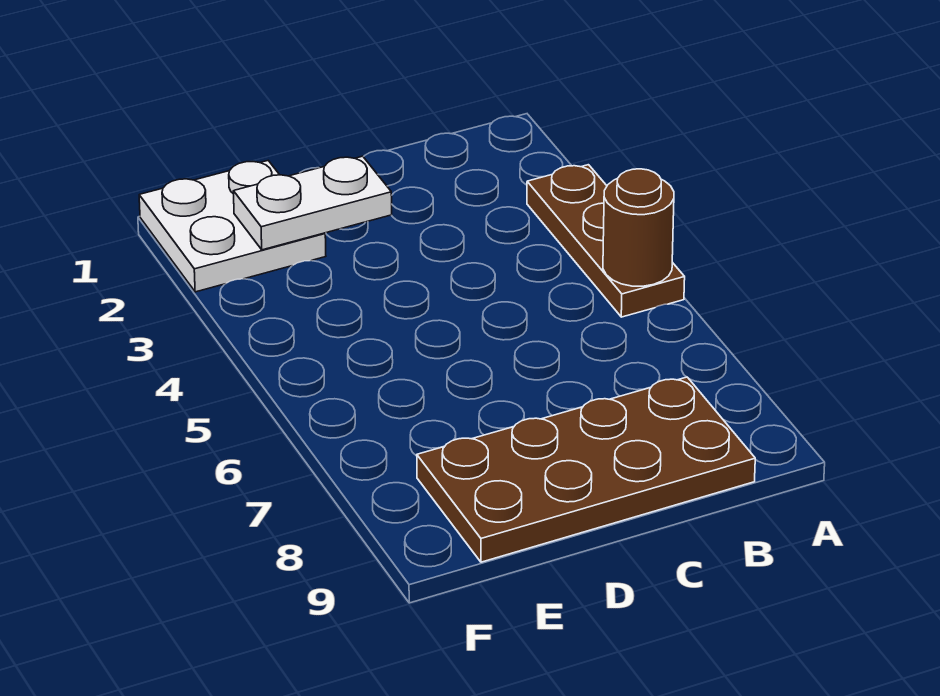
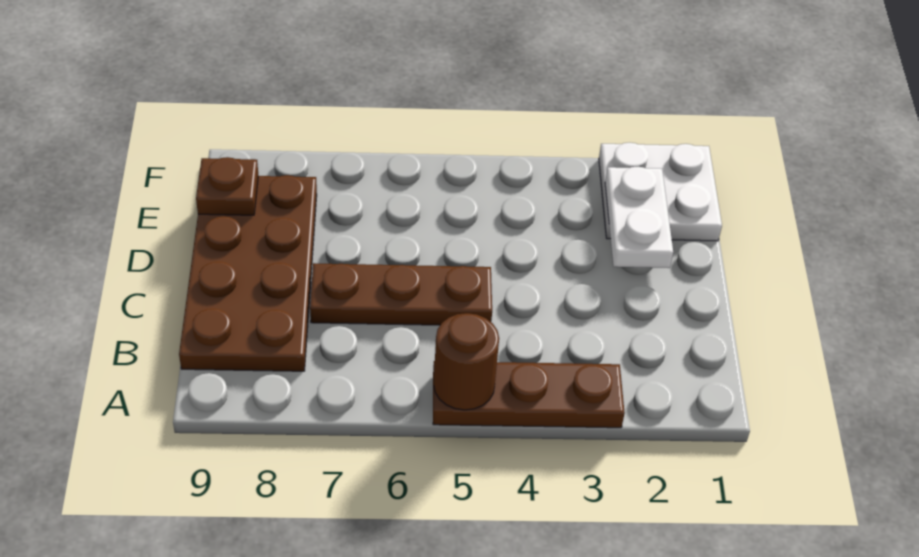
none -> brown plate C5:C7 level 1
none -> brown plate E9 level 2

